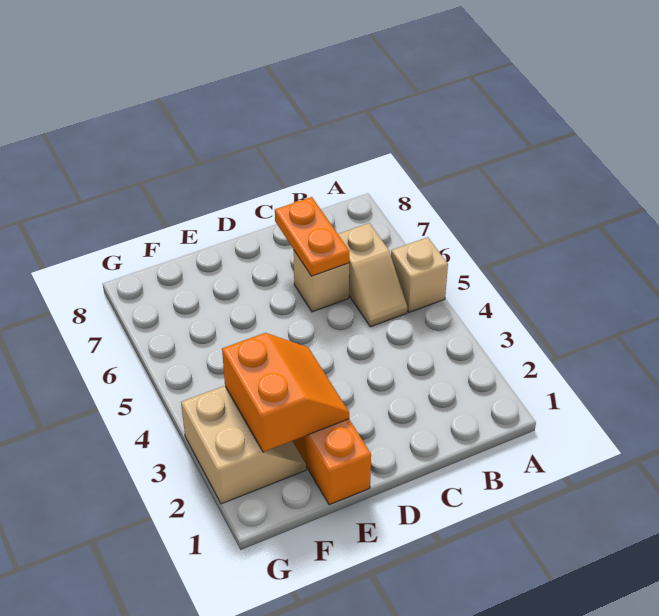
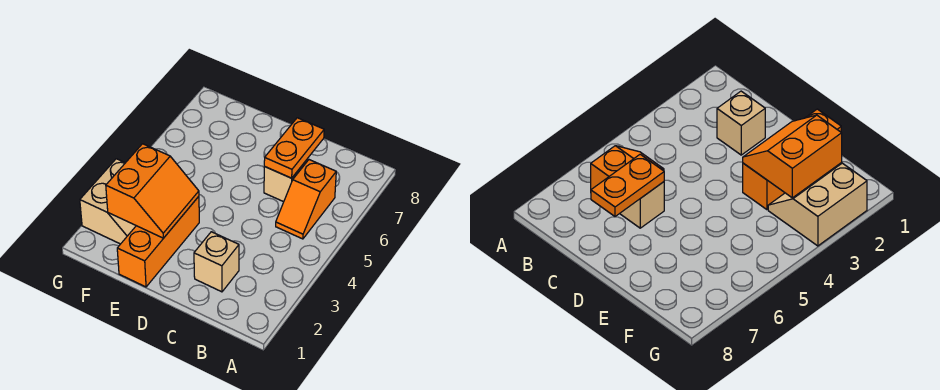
tan brick A5 level 1 -> tan brick C2 level 1
tan slope B5:B6 level 1 top 6 -> orange slope B5:B6 level 1 top 6

